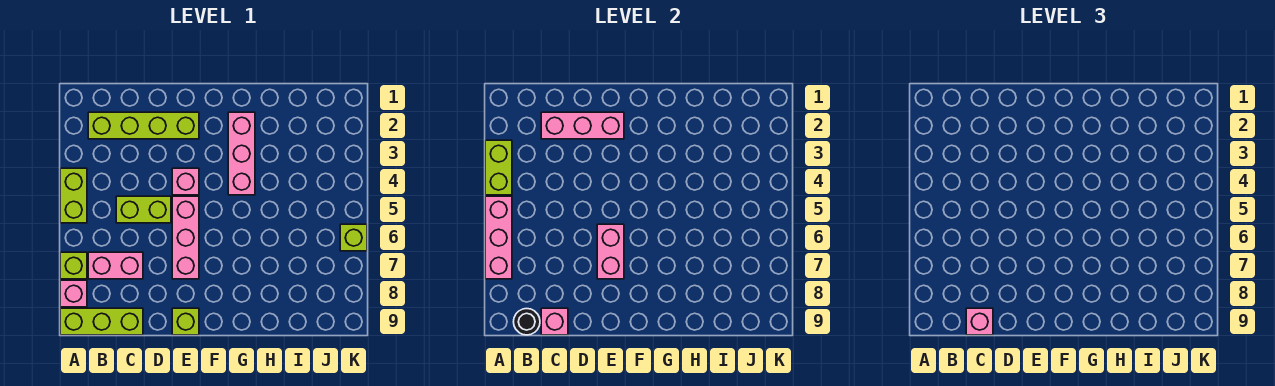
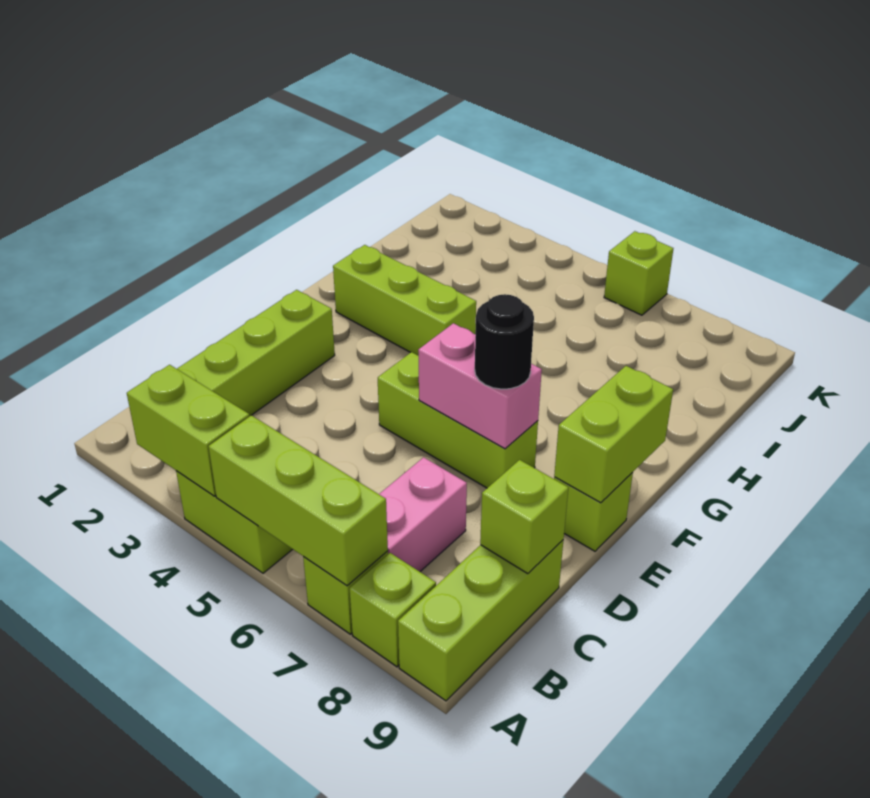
pink brick A5:A7 level 2 -> lime brick A5:A7 level 2
pink brick A8 level 1 -> lime brick A8 level 1
black round brick B9 level 2 -> black round brick E7 level 3
pink brick C2:E2 level 2 -> none
lime brick C5:D5 level 1 -> lime brick E9:F9 level 2
pink brick C9 level 2 -> lime brick C9 level 2
pink brick C9 level 3 -> none
pink brick E4 level 1 -> none
pink brick E5:E7 level 1 -> lime brick E5:E7 level 1
pink brick G2:G4 level 1 -> lime brick G2:G4 level 1

